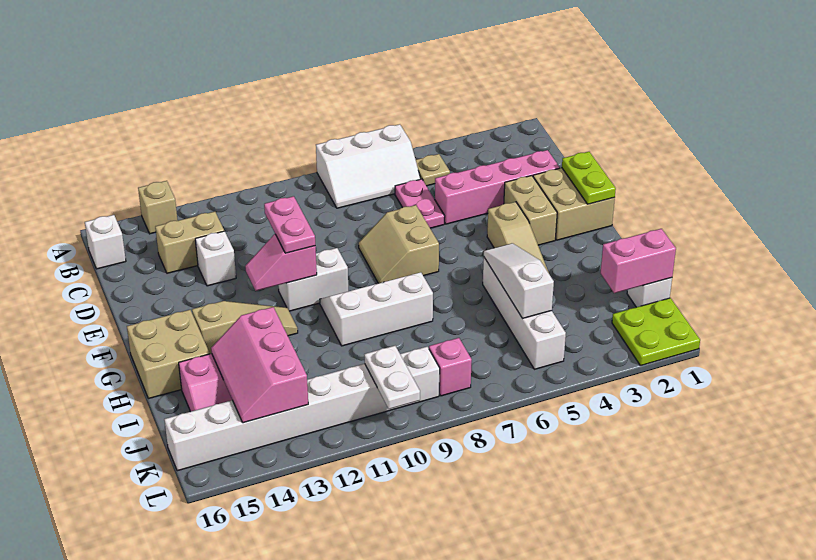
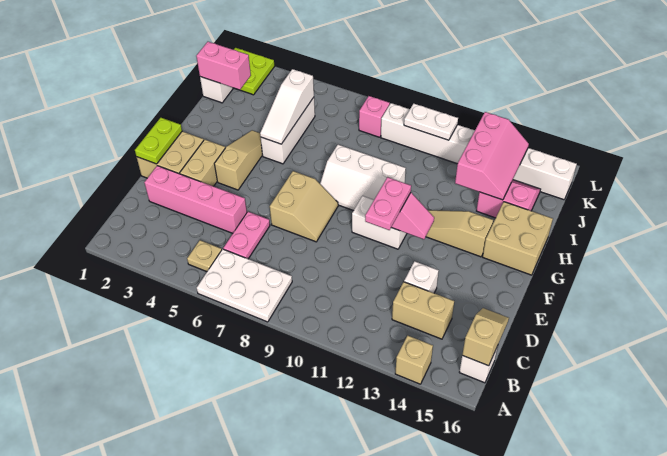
white slope A6:B8 level 1 top A -> white plate A6:B8 level 1
none -> tan slope B16:C16 level 2 top B
white brick H5:K5 level 1 -> white brick H5:J5 level 1
white plate K10:L10 level 2 -> white plate K10:K11 level 2

